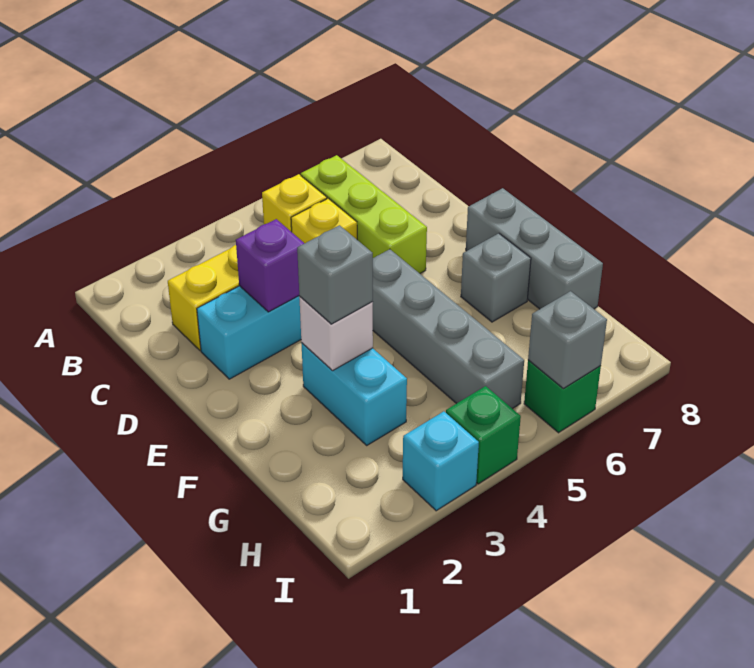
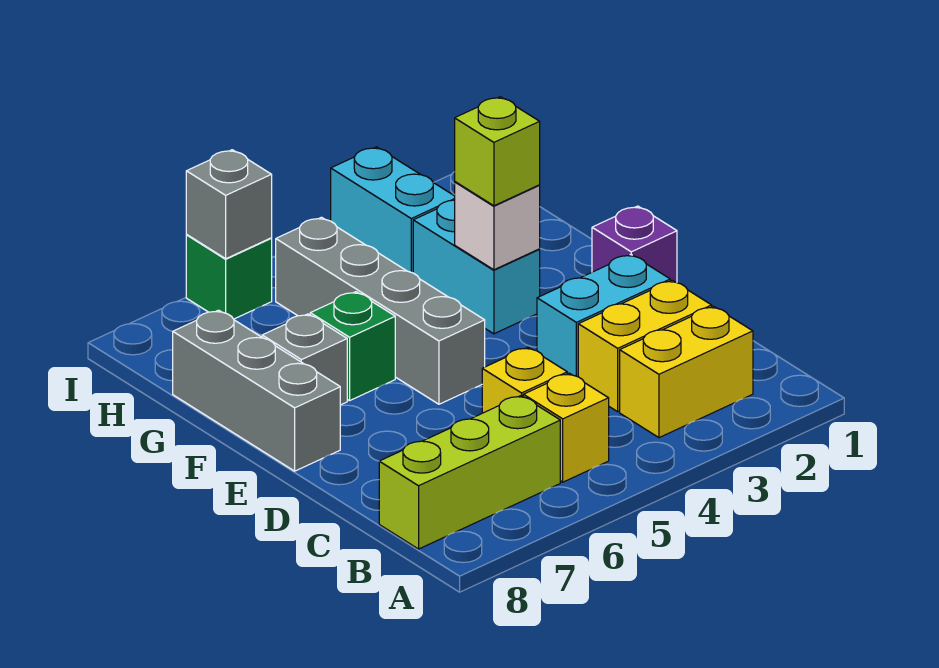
none -> yellow brick B2:B3 level 1
lime brick B6:D6 level 1 -> lime brick B6:B8 level 1
purple brick D3 level 2 -> purple brick E1 level 1
grey brick F3 level 3 -> lime brick F3 level 3
cyan brick I3 level 1 -> cyan brick H3:I3 level 1
green brick I4 level 1 -> green brick F6 level 1

